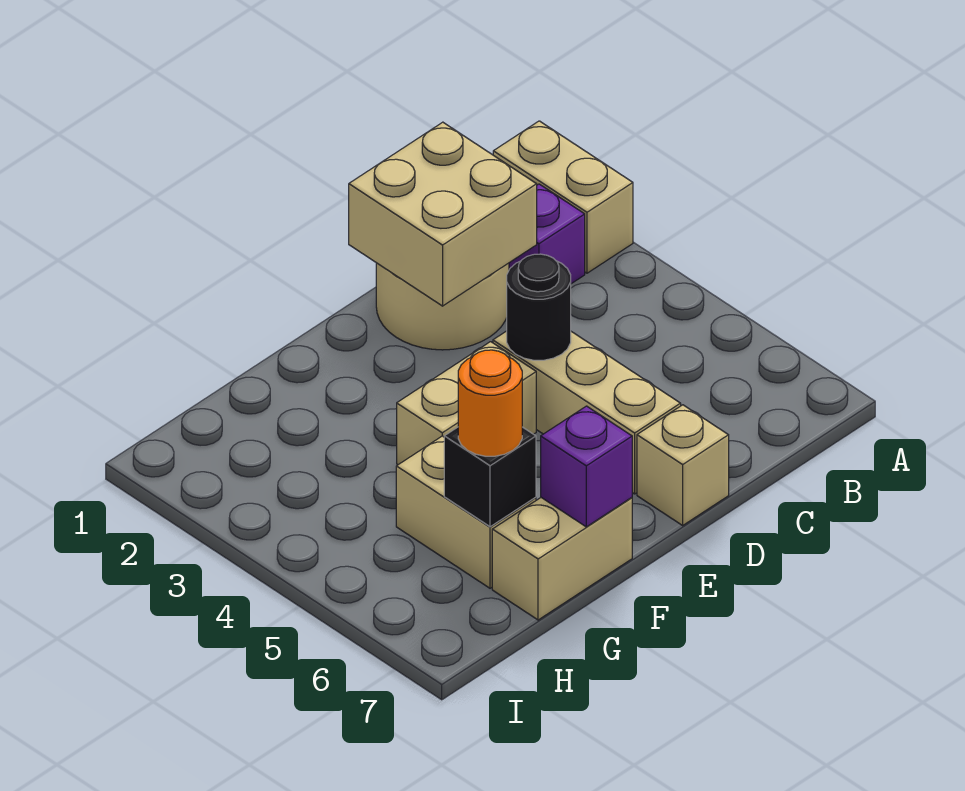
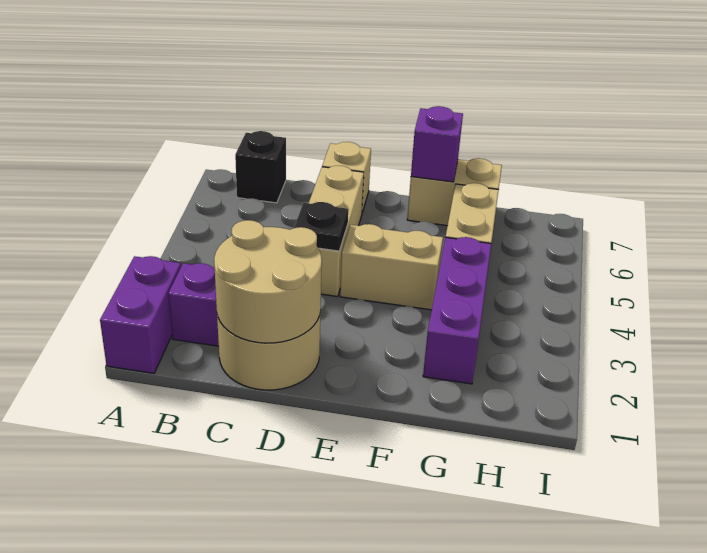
tan brick A1:A2 level 1 -> purple brick A1:A2 level 1
tan brick C1:D2 level 2 -> tan round brick C1:D2 level 2
black round brick D4 level 2 -> black plate D4 level 2
none -> purple brick G2:G4 level 1
black brick G6 level 2 -> black brick B7 level 1
orange round brick G6 level 3 -> none

